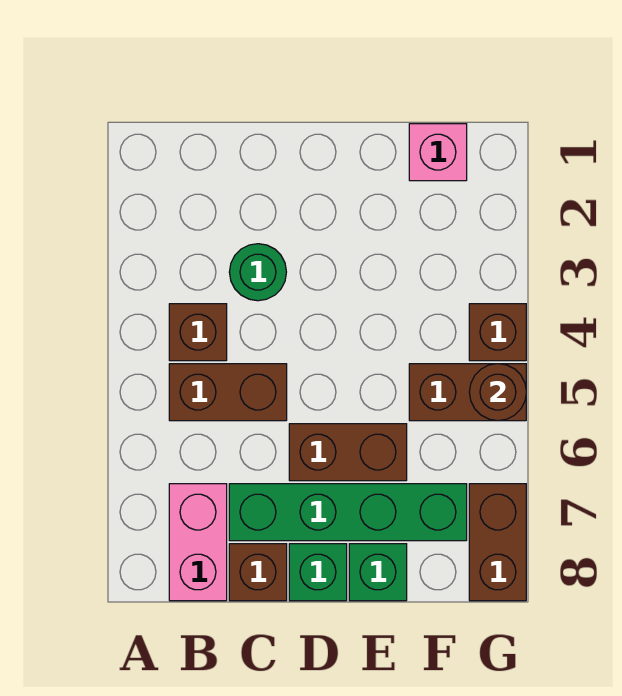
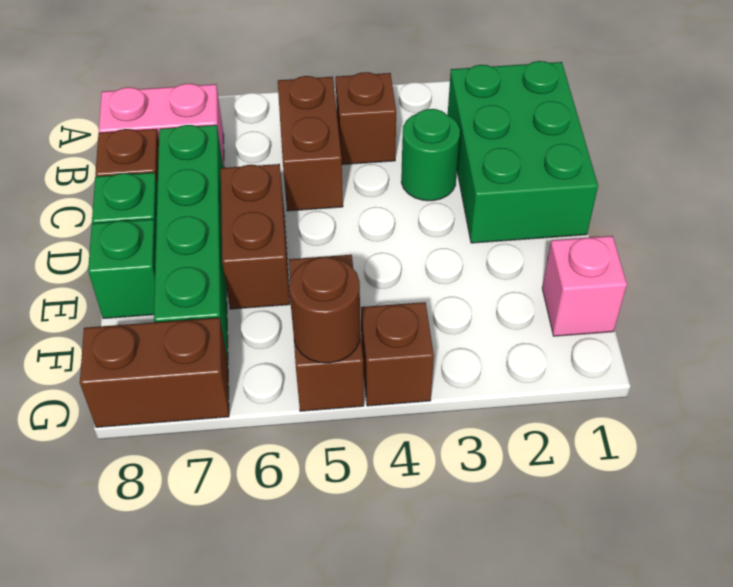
none -> green brick B1:D2 level 1

